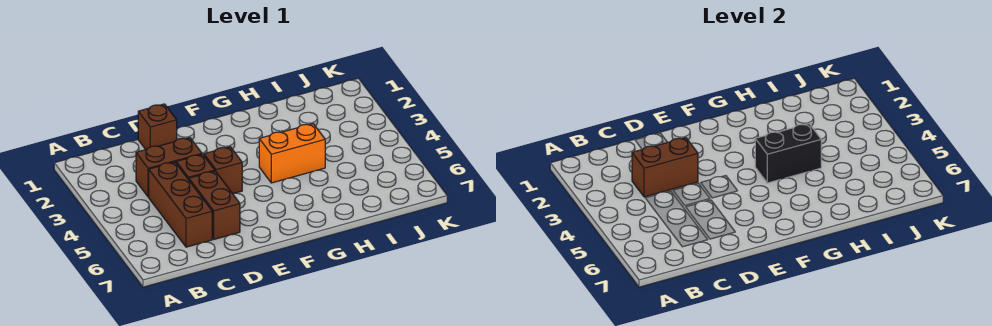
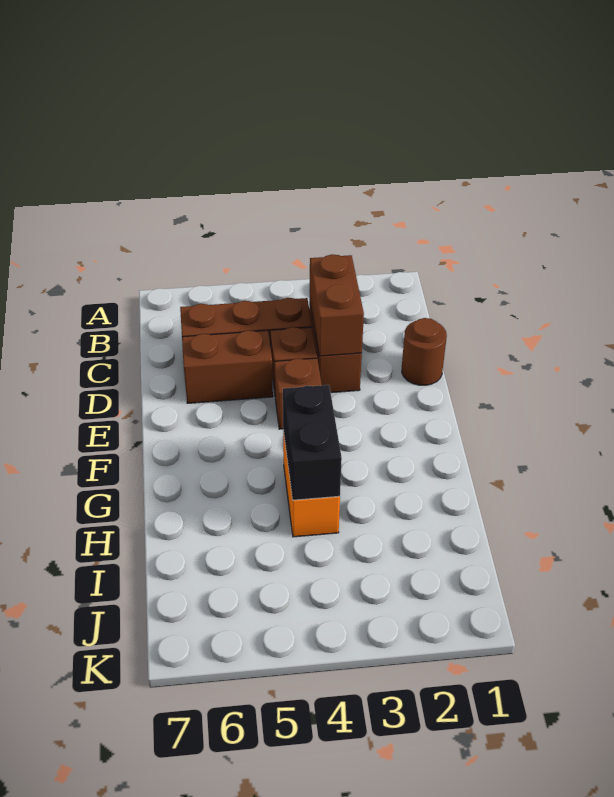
brown brick D1 level 1 -> brown round brick D1 level 1

